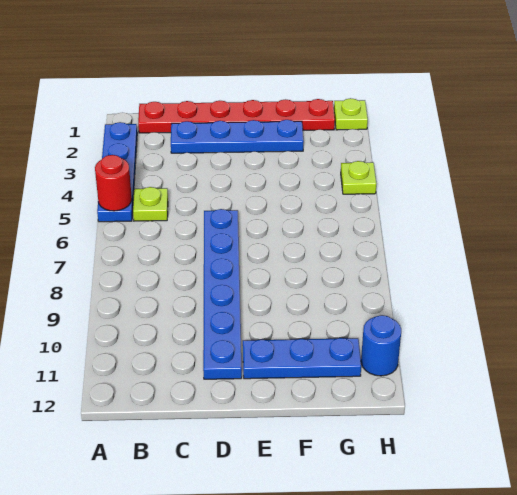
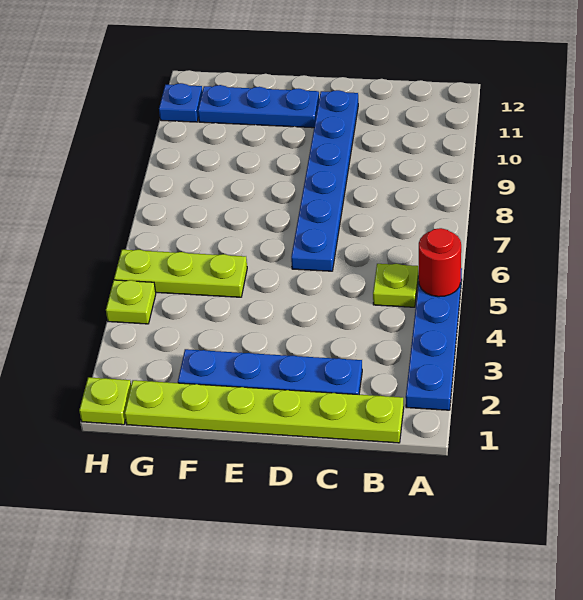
red plate B1:G1 level 1 -> lime plate B1:G1 level 1
none -> lime plate F5:H5 level 1
blue round brick H11 level 1 -> blue plate H11 level 1

